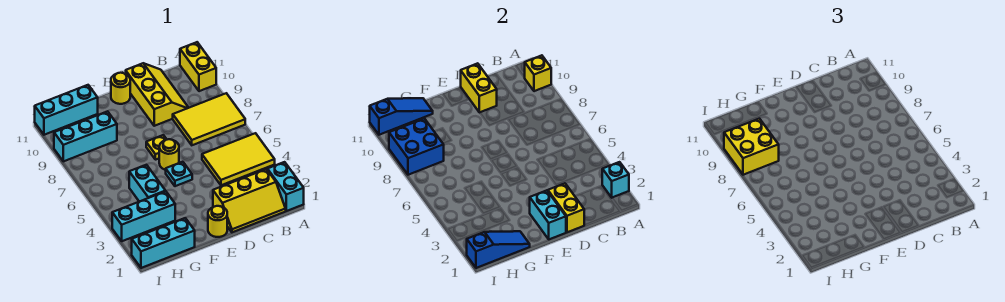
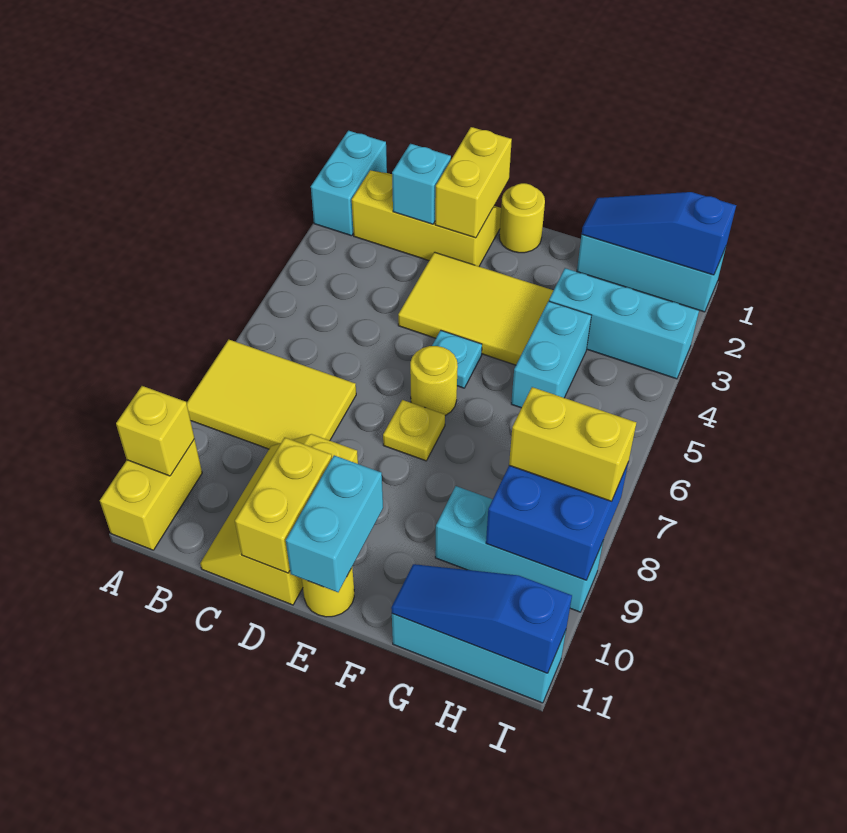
cyan brick A2 level 2 -> cyan brick C2 level 2
yellow tile A4:C5 level 1 -> yellow tile D3:F4 level 1
cyan brick E1:E2 level 2 -> cyan brick E10:E11 level 2
yellow brick H8:I9 level 3 -> yellow brick H8:I8 level 3

